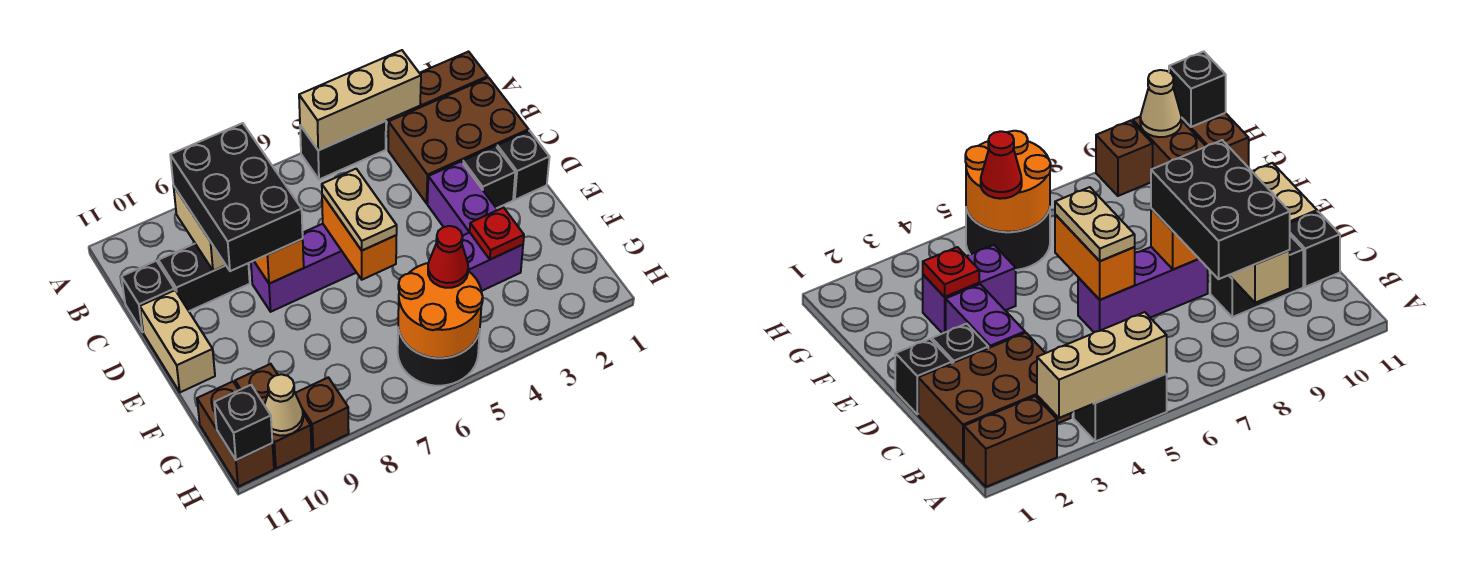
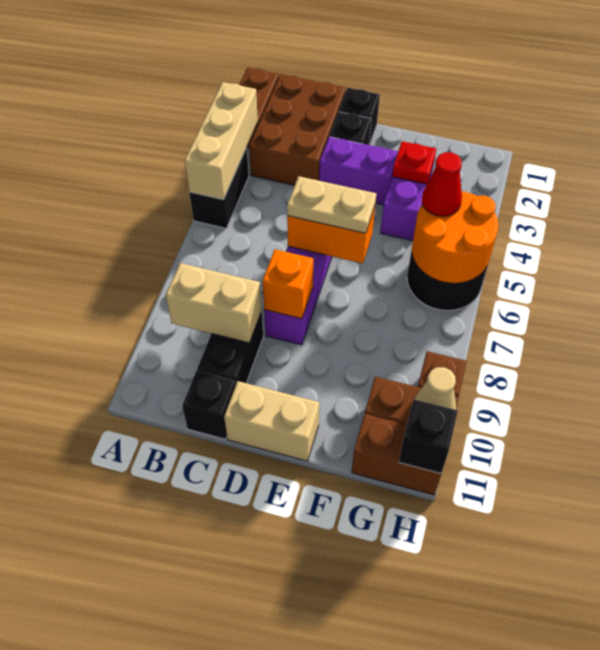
black brick B8:D9 level 3 -> none

